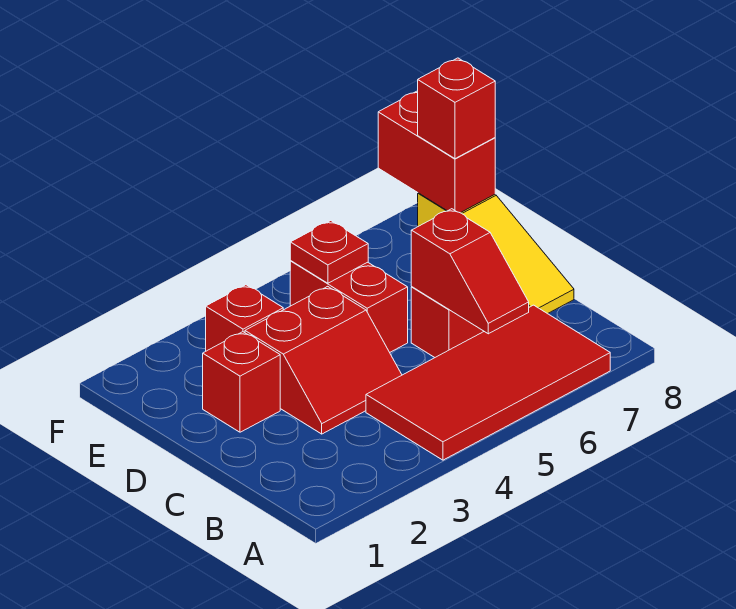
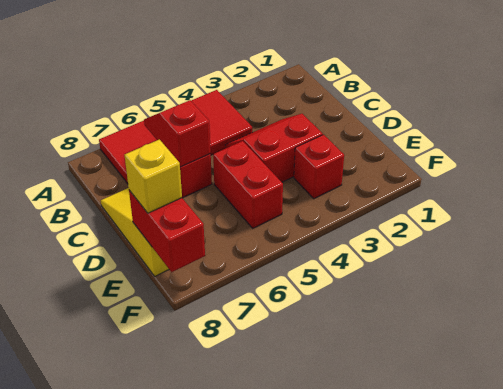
red brick D2 level 1 -> none
red plate E5 level 2 -> none
red brick E8 level 3 -> yellow brick E8 level 3

